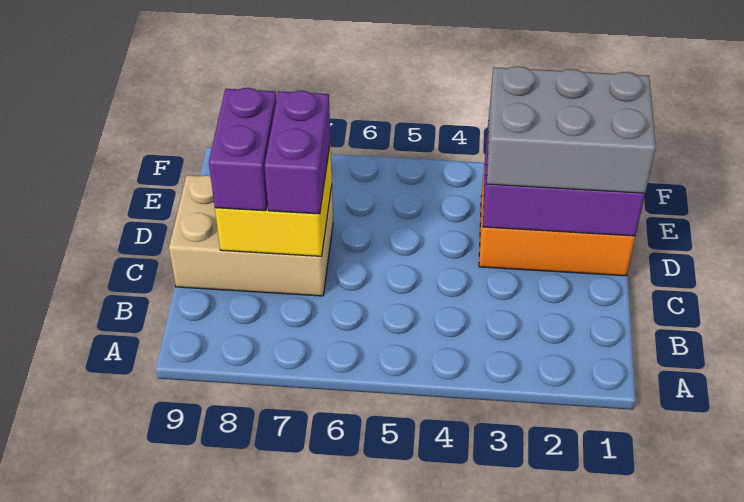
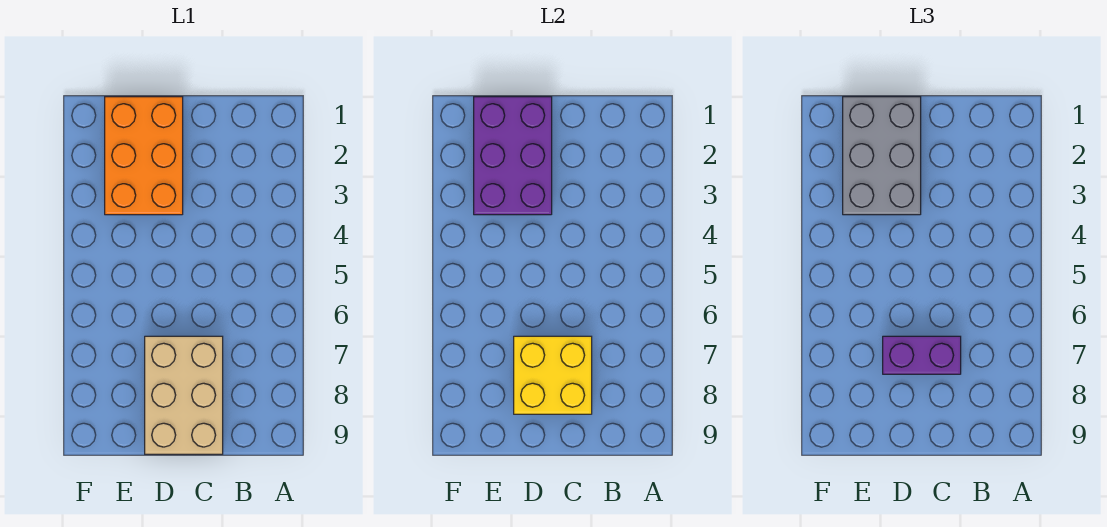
purple brick C8:D8 level 3 -> none

